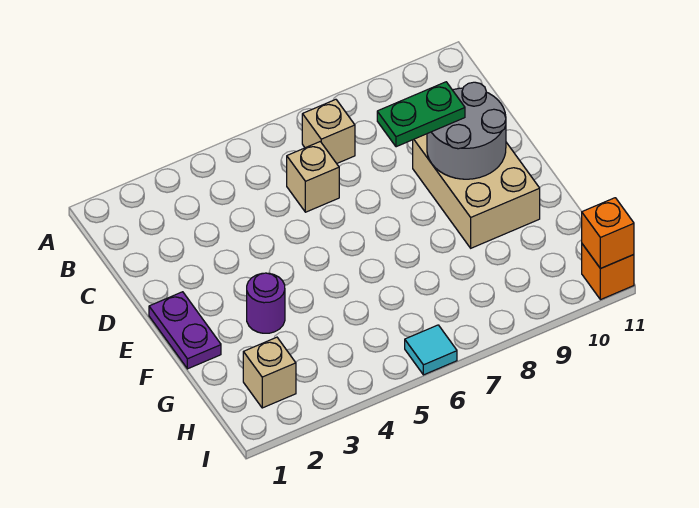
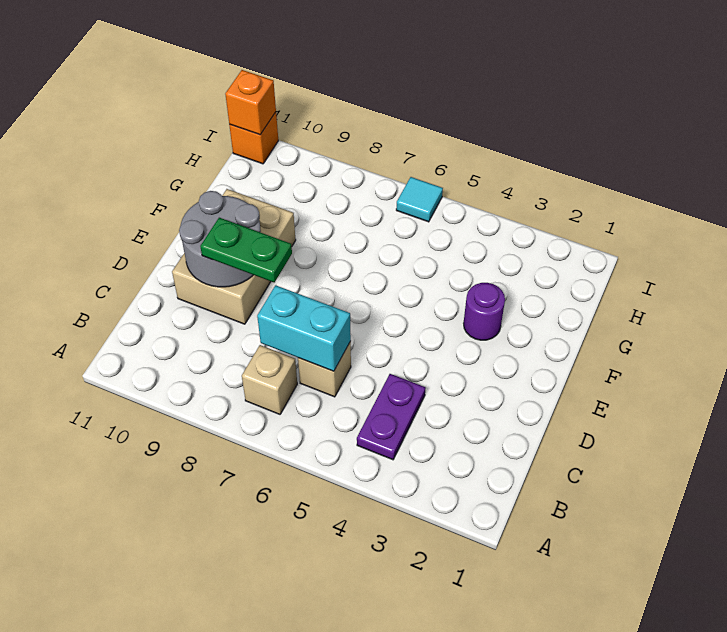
none -> cyan brick C6:C7 level 2
purple plate E1:F1 level 1 -> purple plate B4:C4 level 1
tan brick H2 level 1 -> none

